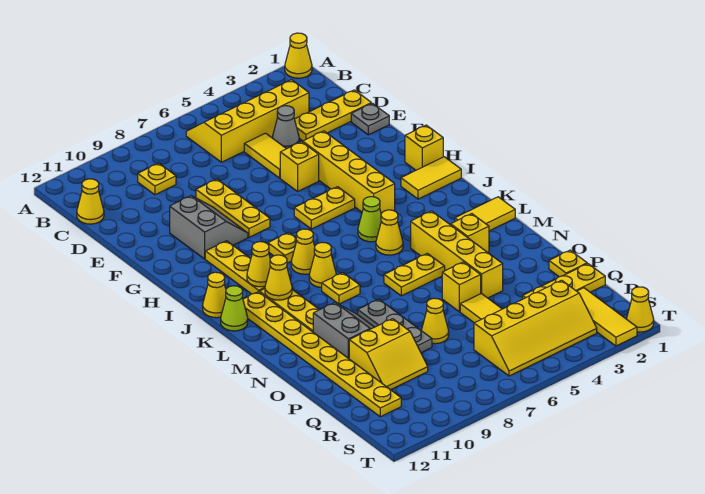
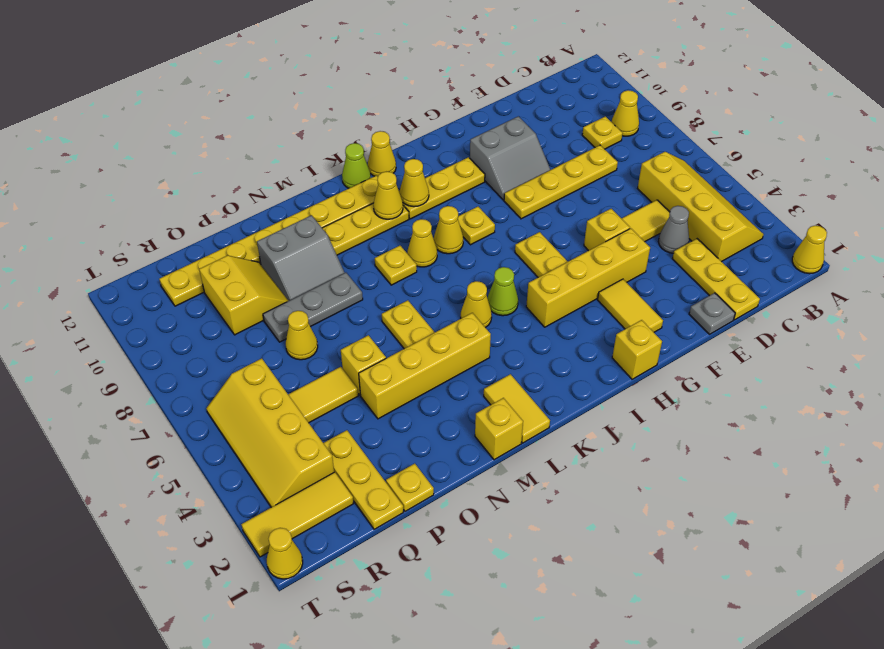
yellow cone C12 level 1 -> yellow cone B9 level 1
yellow plate E8:G8 level 1 -> yellow plate D8:G8 level 1
yellow tile I1:I2 level 1 -> yellow tile G2:G3 level 1
yellow brick M3 level 1 -> yellow brick M1 level 1
yellow slope P9:Q10 level 1 top P -> yellow slope P9:Q10 level 1 top Q

